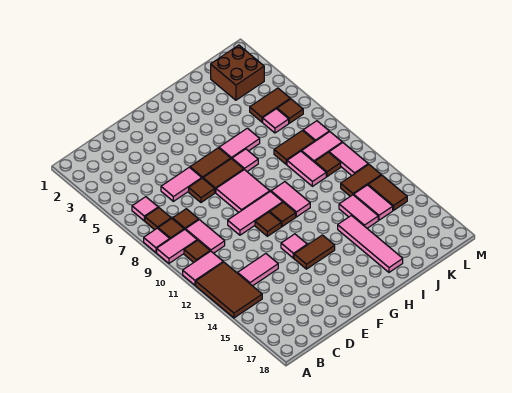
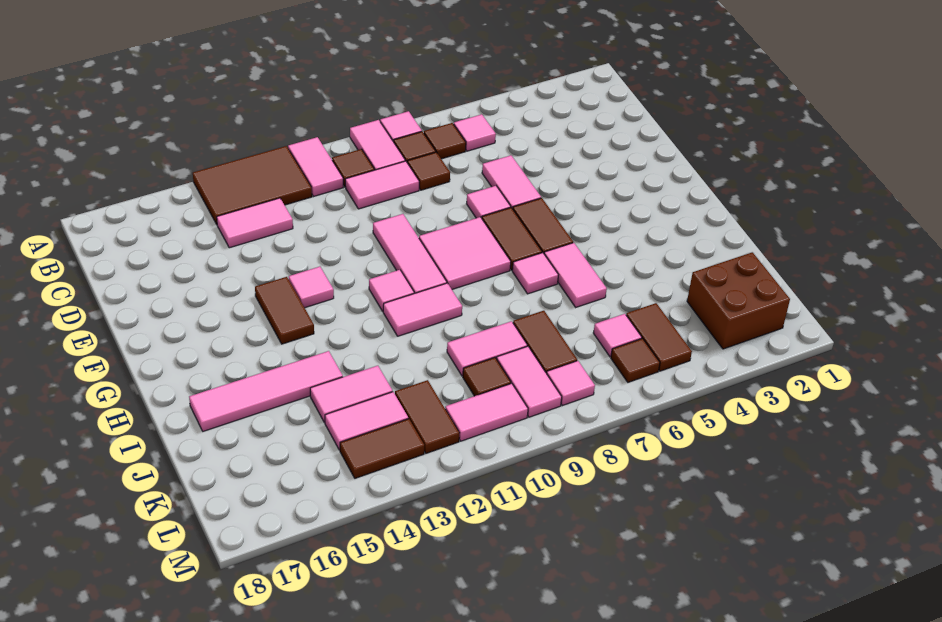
pink tile C13:D13 level 1 -> pink tile C13:C14 level 1
brown tile E7 level 1 -> pink tile E7 level 1
brown tile F11 level 1 -> none
brown tile G11 level 1 -> pink tile G11 level 1

